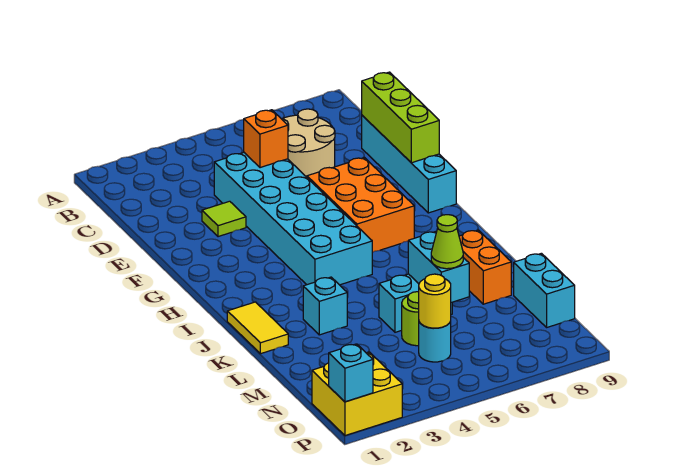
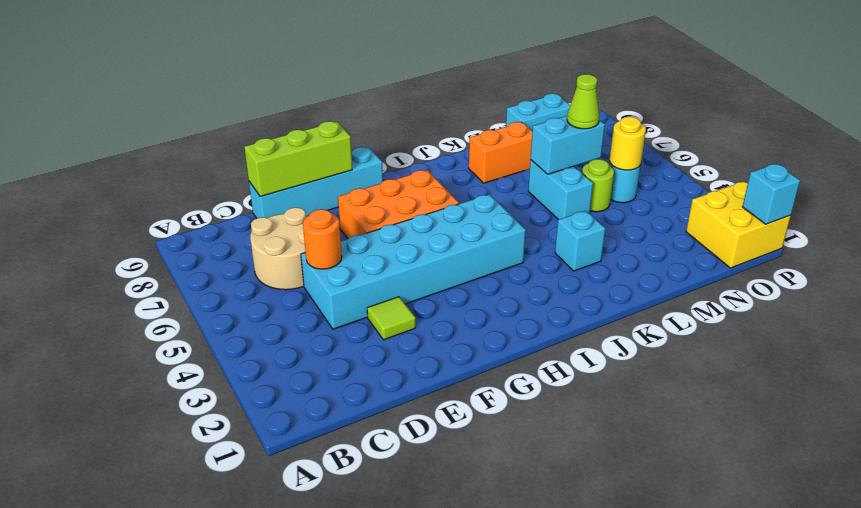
orange brick D5 level 2 -> orange round brick D5 level 2
yellow tile J1:K1 level 1 -> none

